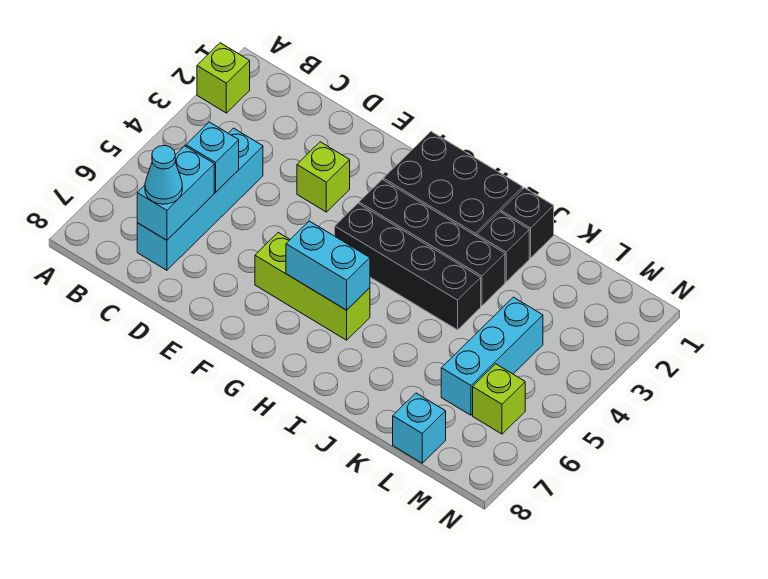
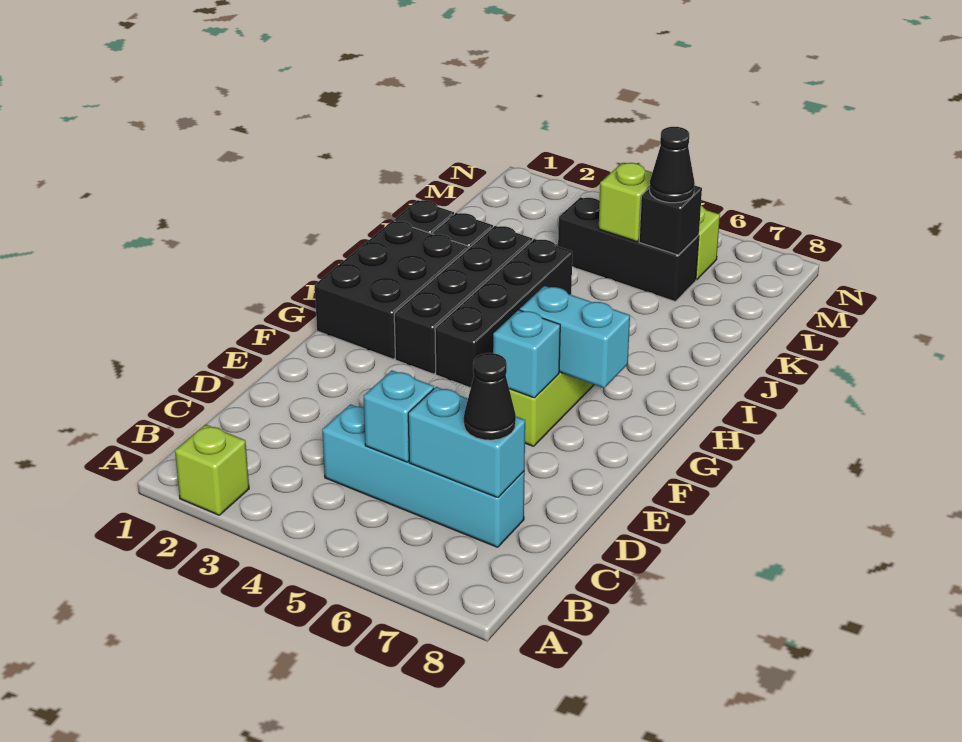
cyan cone C7 level 3 -> black cone C7 level 3
lime brick E3 level 1 -> lime brick L5 level 2
cyan brick G6:H6 level 2 -> cyan brick G6:G7 level 2
cyan brick L4:L6 level 1 -> black brick L4:L6 level 1
none -> black brick L6 level 2
none -> black cone L6 level 3
cyan brick L8 level 1 -> cyan brick F6 level 2

